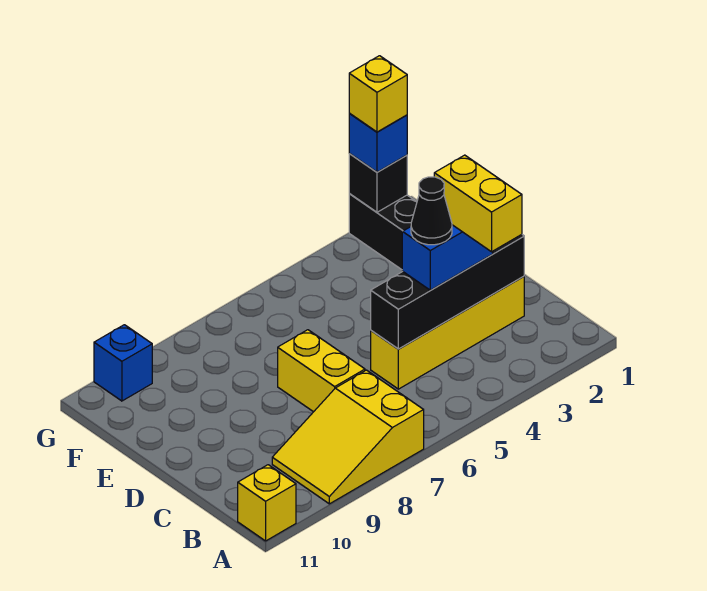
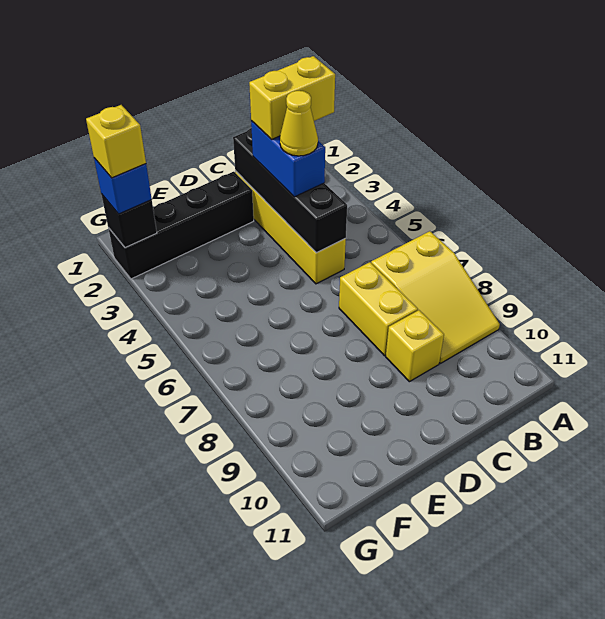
yellow brick A11 level 1 -> yellow brick C9 level 1
black cone C4 level 4 -> yellow cone C4 level 4
yellow brick C7:D7 level 1 -> yellow brick C7:C8 level 1
blue brick G10 level 1 -> none

